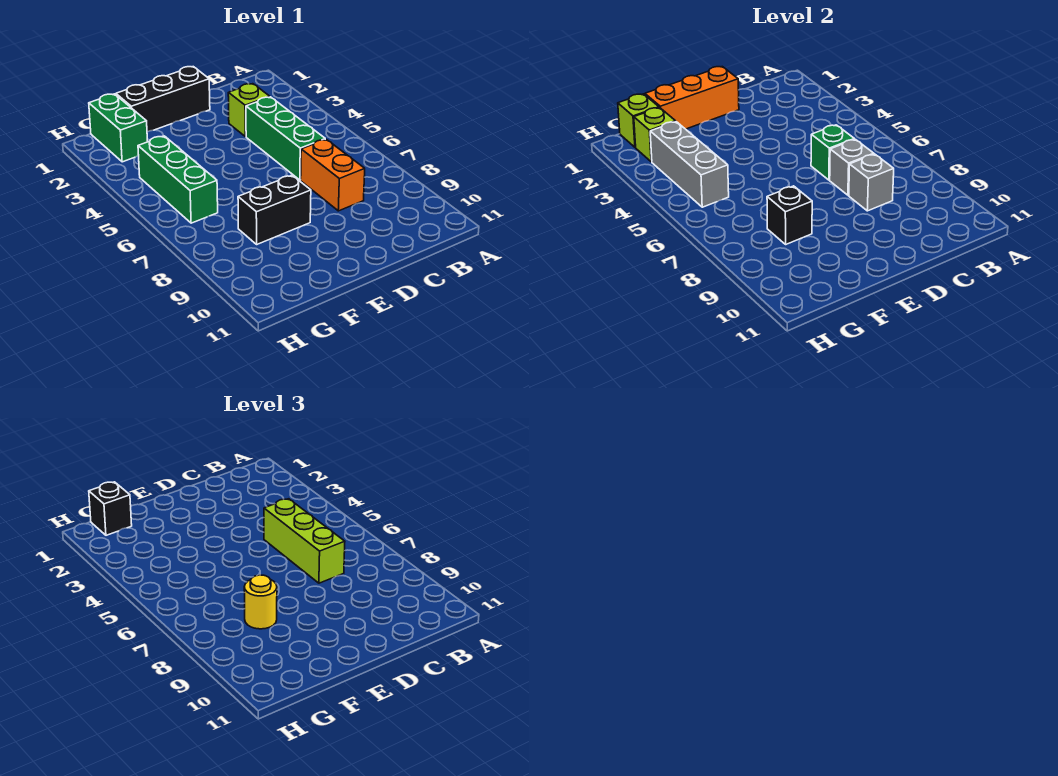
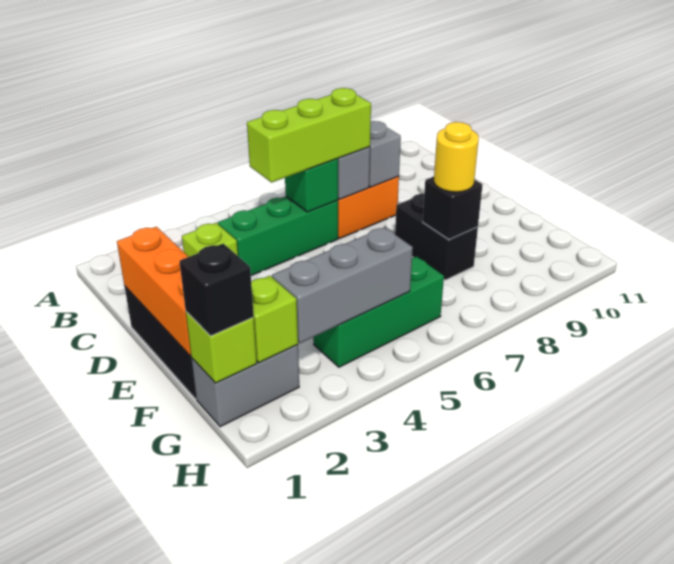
green brick G1:G2 level 1 -> grey brick G1:G2 level 1

